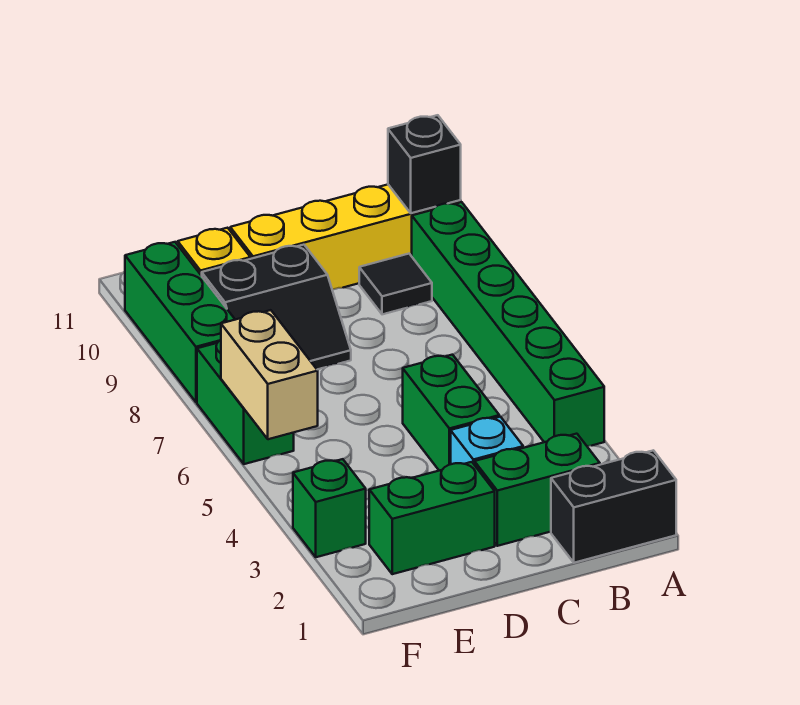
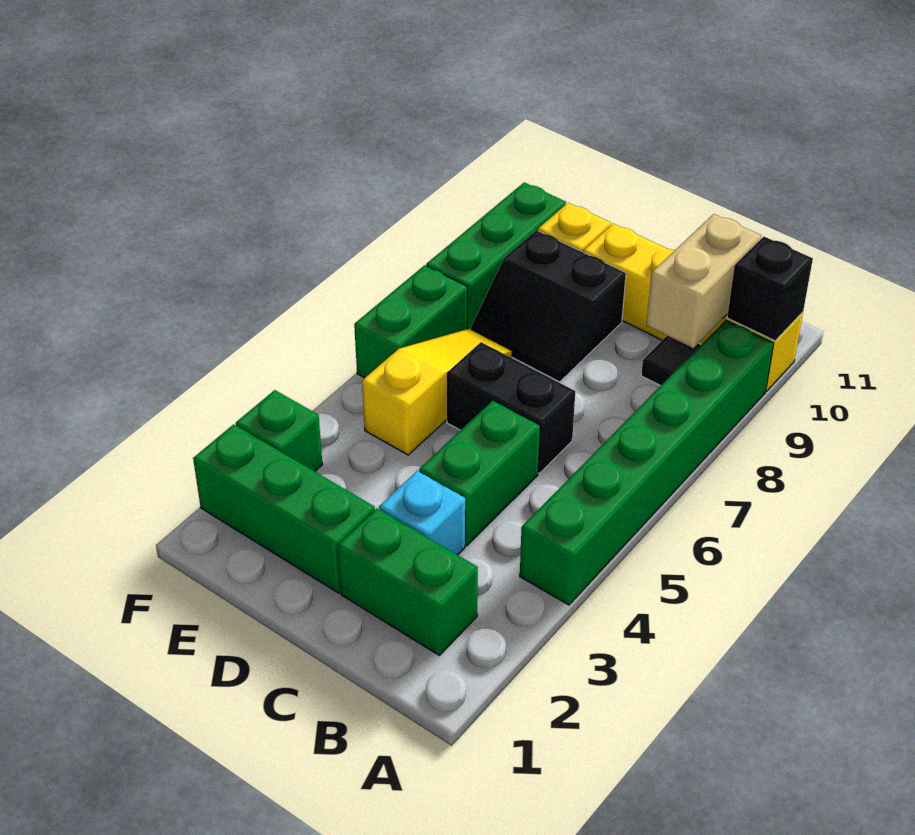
black brick A1:B1 level 1 -> black brick C6:D6 level 1
green brick D2:E2 level 1 -> green brick D2:F2 level 1
none -> yellow slope E5:E7 level 1 top 5
tan brick F5:F6 level 2 -> tan brick B9:B10 level 2

